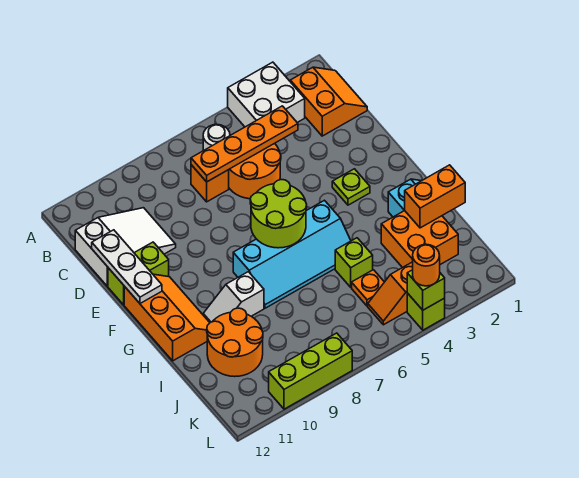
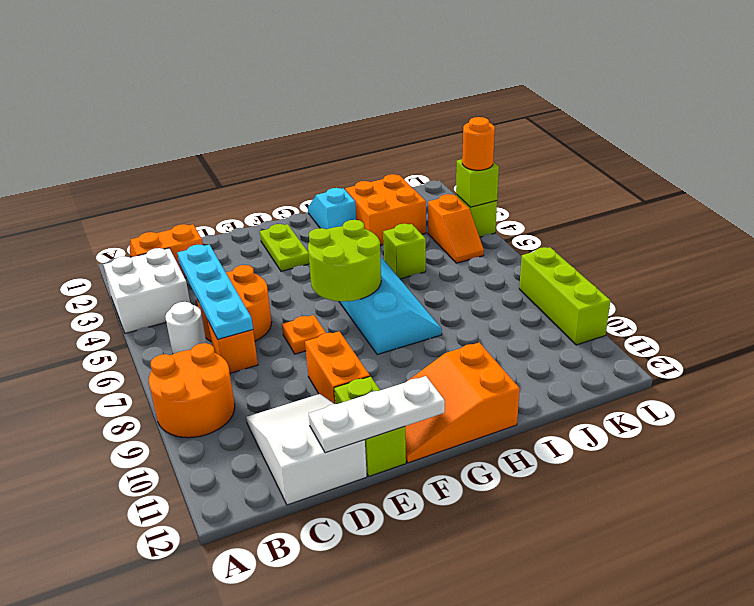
orange plate C4:C7 level 2 -> cyan plate C4:C7 level 2
lime plate F3 level 1 -> lime plate F2:F3 level 1
orange slope F11:H12 level 1 top 12 -> orange slope F11:H12 level 1 top H
white slope H9:H10 level 1 top 9 -> none
orange brick I1:I2 level 2 -> orange brick E9:E10 level 1
orange round brick I10:J11 level 1 -> orange round brick A8:B9 level 1
orange plate J5 level 1 -> orange plate E7 level 1

